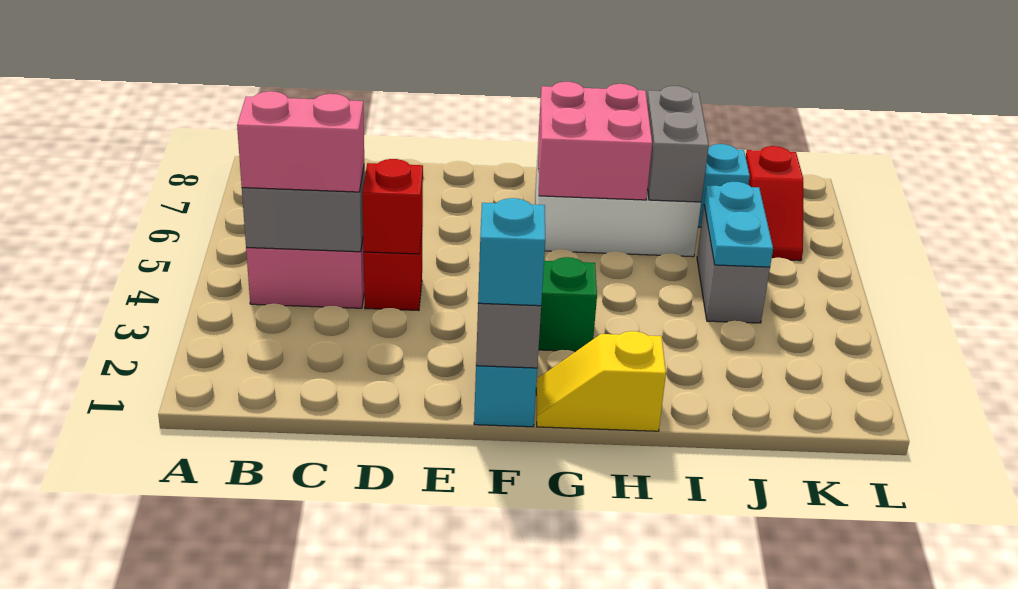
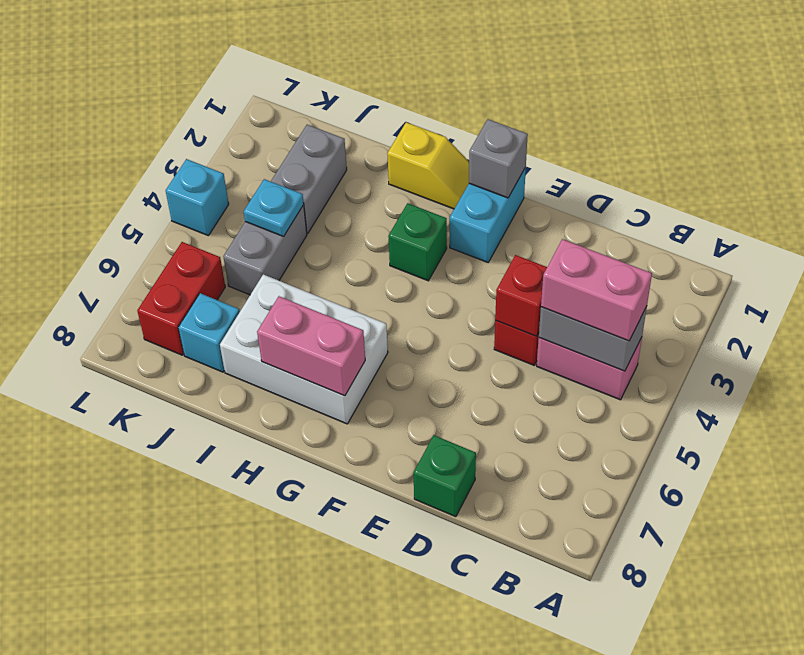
none -> green brick D8 level 1
cyan brick F1 level 3 -> cyan brick L4 level 1
pink brick G6:H7 level 2 -> pink brick G7:H7 level 2
grey brick I6:I7 level 2 -> grey brick J2:J3 level 1
cyan plate J4:J5 level 2 -> cyan plate J4 level 2
red slope K6:K7 level 1 top 7 -> red brick K6:K7 level 1

